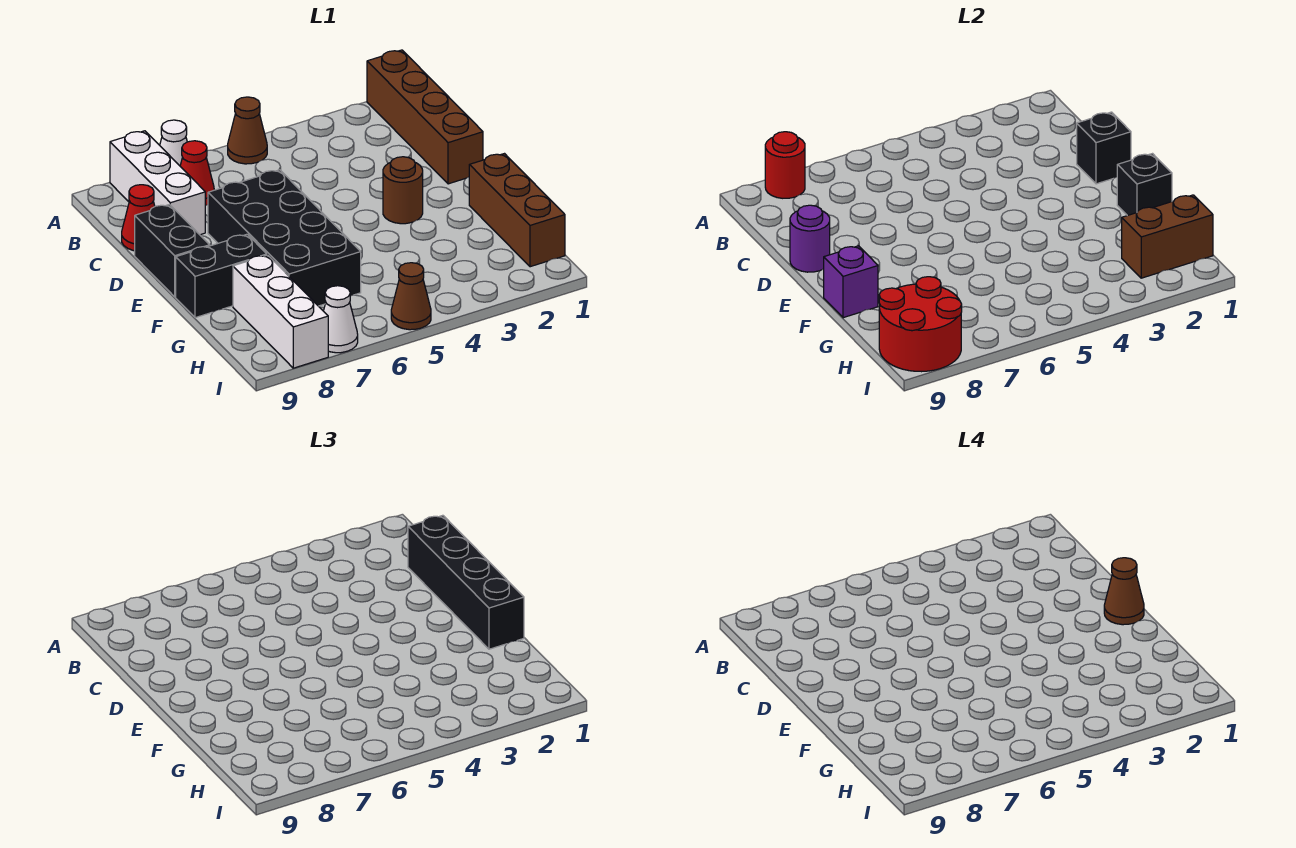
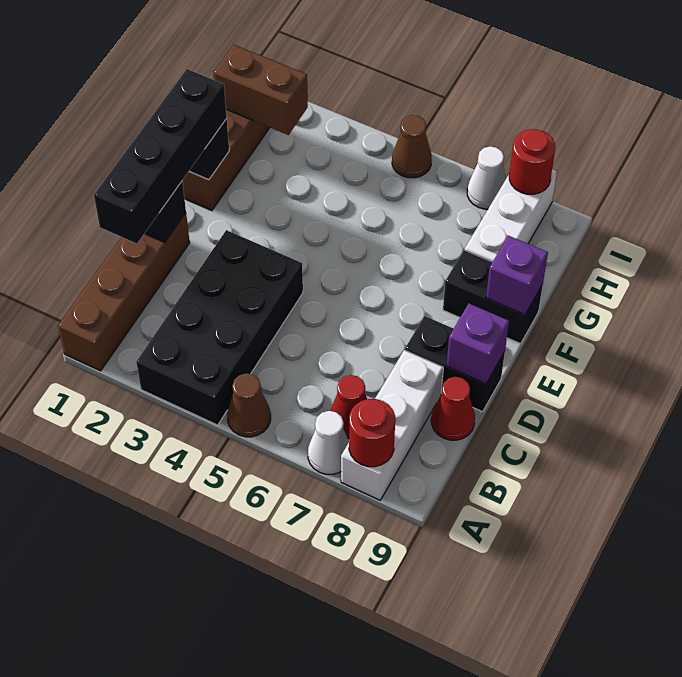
black brick D6:G7 level 1 -> black brick A3:D4 level 1
black brick D9:E9 level 1 -> black brick D8:D9 level 1
purple round brick D9 level 2 -> purple brick D9 level 2
brown cone E1 level 4 -> none
brown round brick E3 level 1 -> none
red round brick H8:I9 level 2 -> red round brick I8 level 2

